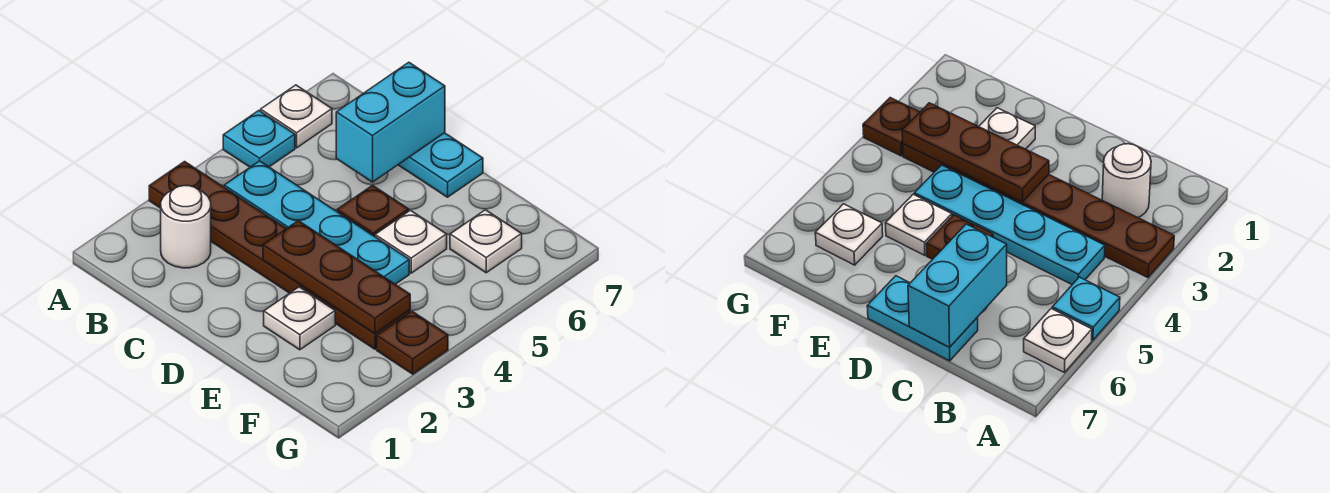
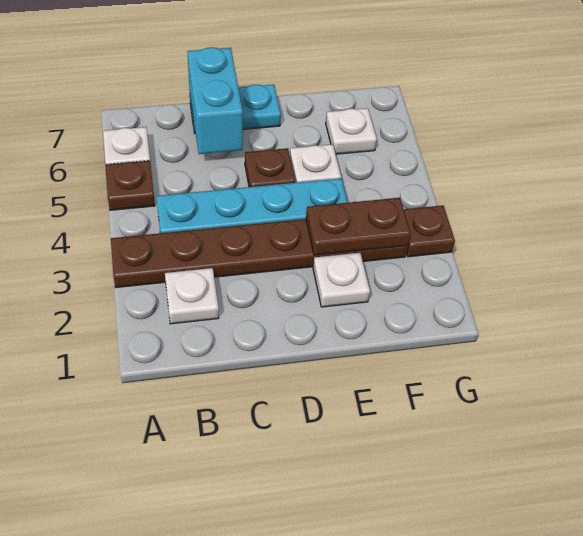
cyan plate A5 level 1 -> brown plate A5 level 1
white round brick B2 level 1 -> white plate B2 level 1
brown plate D3:F3 level 2 -> brown plate E3:F3 level 2

